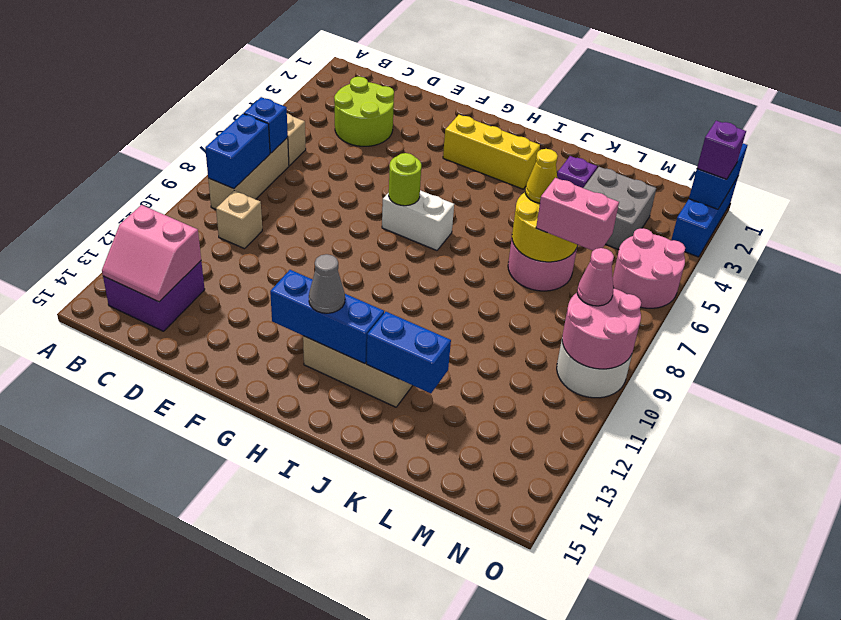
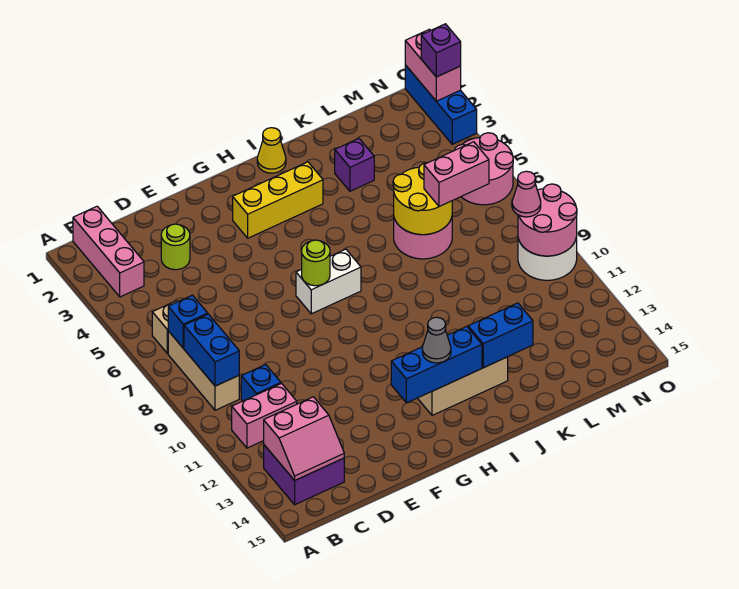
none -> pink brick B1:B3 level 1
none -> pink brick B11:C11 level 1
lime round brick C3:D4 level 1 -> lime round brick D3 level 1
tan brick C10 level 1 -> blue brick C10 level 1
yellow cone K6 level 3 -> yellow cone I1 level 1
grey brick L3:M4 level 1 -> none
blue brick O1:O2 level 2 -> pink brick O1:O2 level 2

